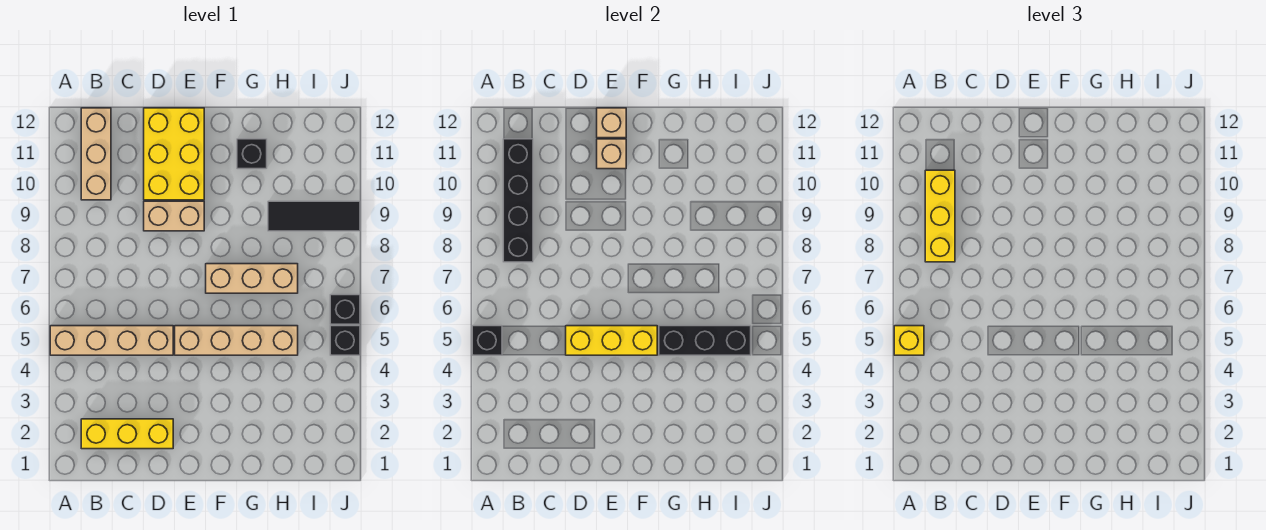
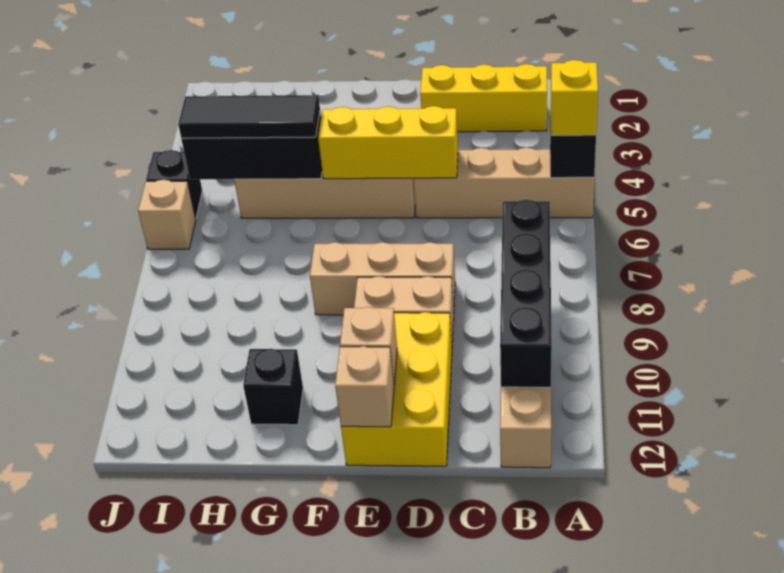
yellow brick B8:B10 level 3 -> none
tan brick F7:H7 level 1 -> tan brick D8:F8 level 1
black tile H9:J9 level 1 -> black tile G5:I5 level 3
black brick J6 level 1 -> tan brick J6 level 1

